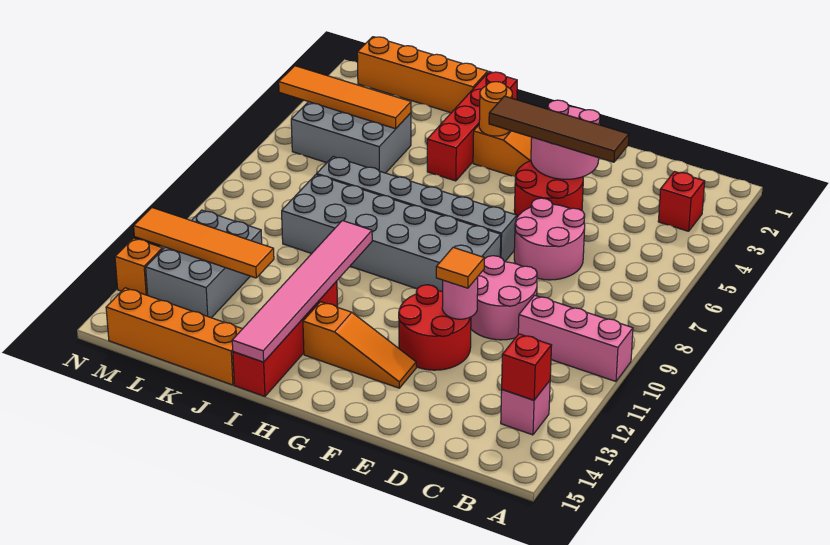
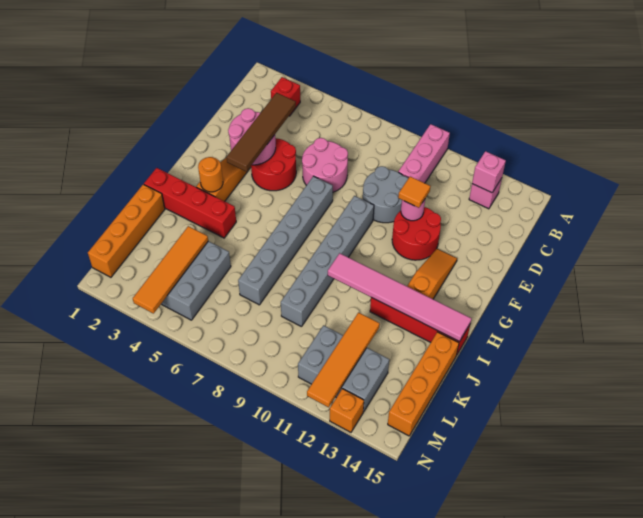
red brick B13 level 2 -> pink brick B13 level 2
pink round brick D9:E10 level 1 -> grey round brick D9:E10 level 1
grey brick F8:K9 level 1 -> grey brick F9:K9 level 1

